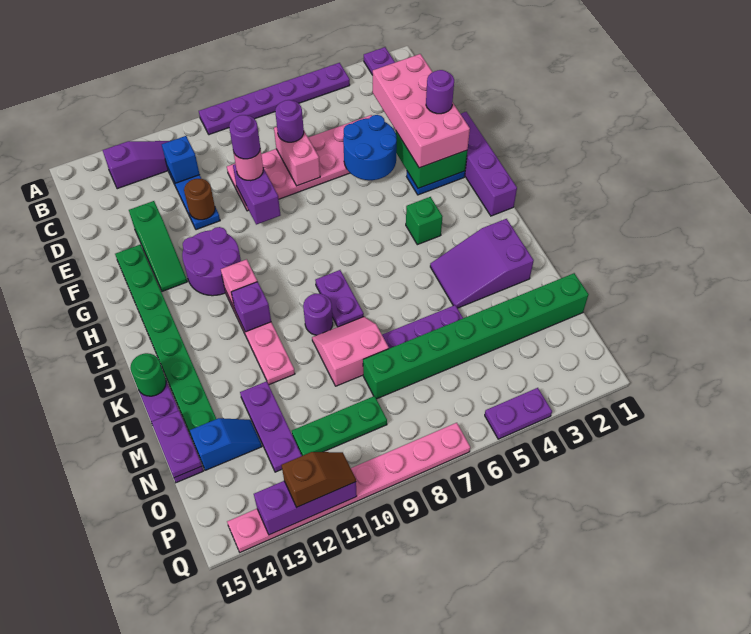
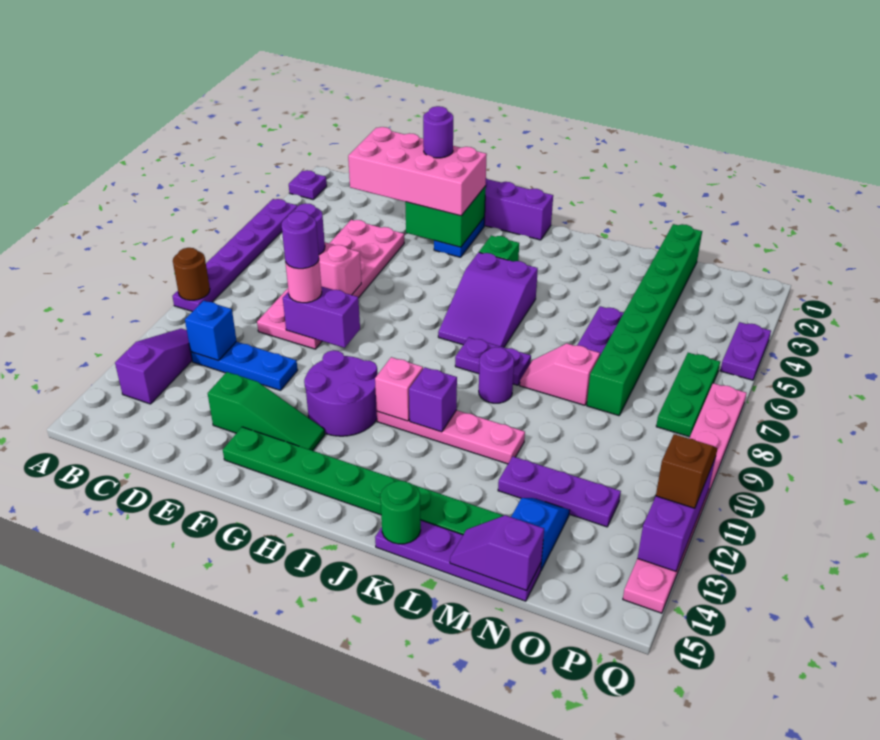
blue round brick E4:F5 level 2 -> none
brown round brick E11 level 2 -> brown round brick A9 level 2
purple slope K2:L4 level 1 top 2 -> purple slope I5:J7 level 1 top 5
pink slope L8:M9 level 1 top M -> pink slope L8:M8 level 1 top M
purple plate M15:N15 level 2 -> purple slope M15:N15 level 2 top N
green plate O9:O11 level 1 -> green plate P6:P8 level 1

